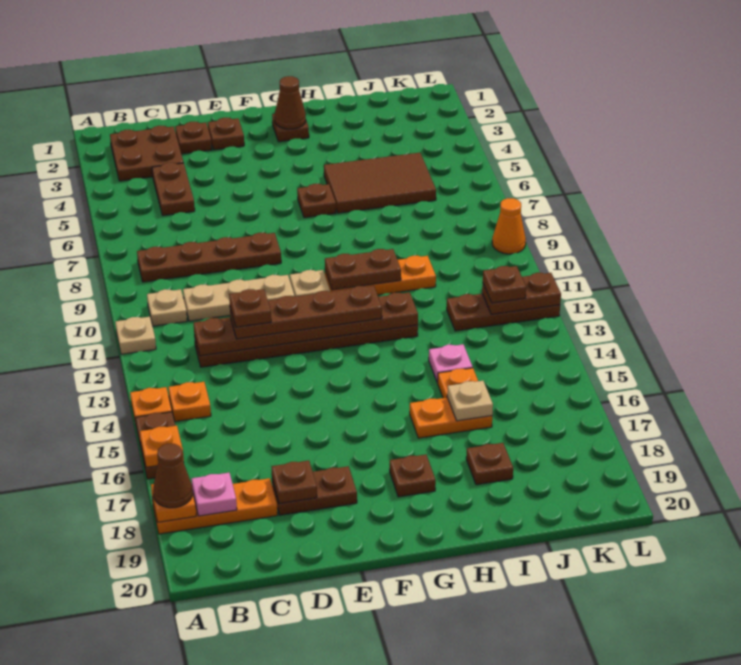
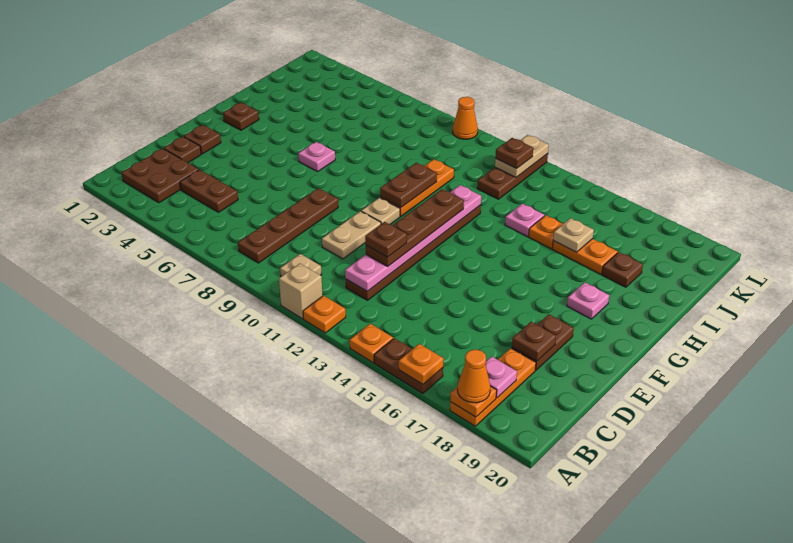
tan plate A11 level 1 -> tan brick A11 level 1
brown cone A18 level 3 -> orange cone A18 level 3
orange plate B14 level 1 -> orange plate A12 level 1
tan plate C10:E10 level 1 -> tan plate D10:E10 level 1
brown plate C12:H12 level 2 -> pink plate C12:H12 level 2
brown cone G2 level 2 -> none
brown plate G6 level 1 -> pink plate G6 level 1
brown plate G18 level 1 -> pink plate G18 level 1
brown tile H5:J6 level 1 -> none
orange plate H16:I16 level 1 -> orange plate I16:I17 level 1
brown plate K12:L12 level 2 -> tan plate K12:L12 level 2

